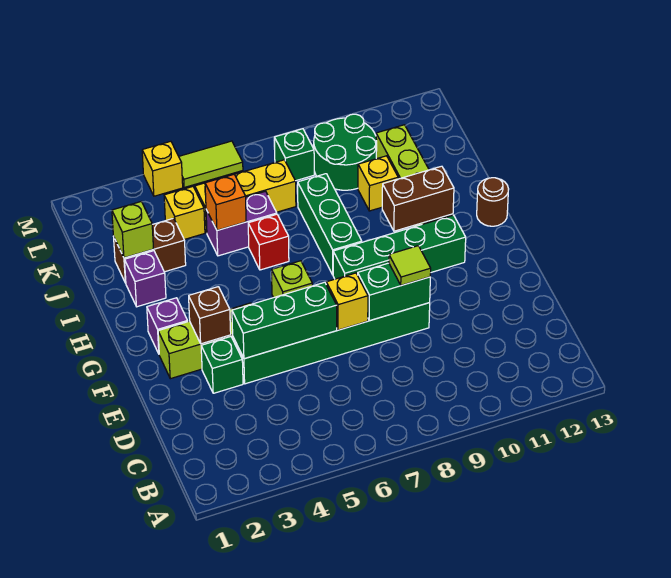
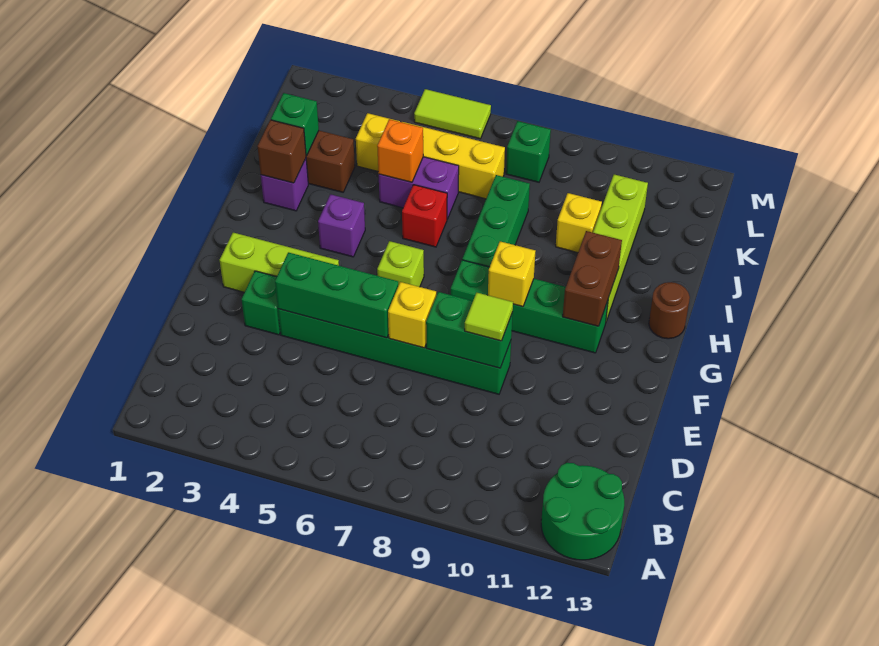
brown brick F3 level 2 -> brown brick I2 level 2
purple brick G2 level 1 -> purple brick H4 level 1
brown brick H10:H11 level 2 -> brown brick G11:H11 level 2
lime brick J2 level 2 -> green brick J2 level 2
green round brick K9:L10 level 1 -> green round brick A12:B13 level 1
yellow brick M4 level 1 -> yellow brick G9 level 2

